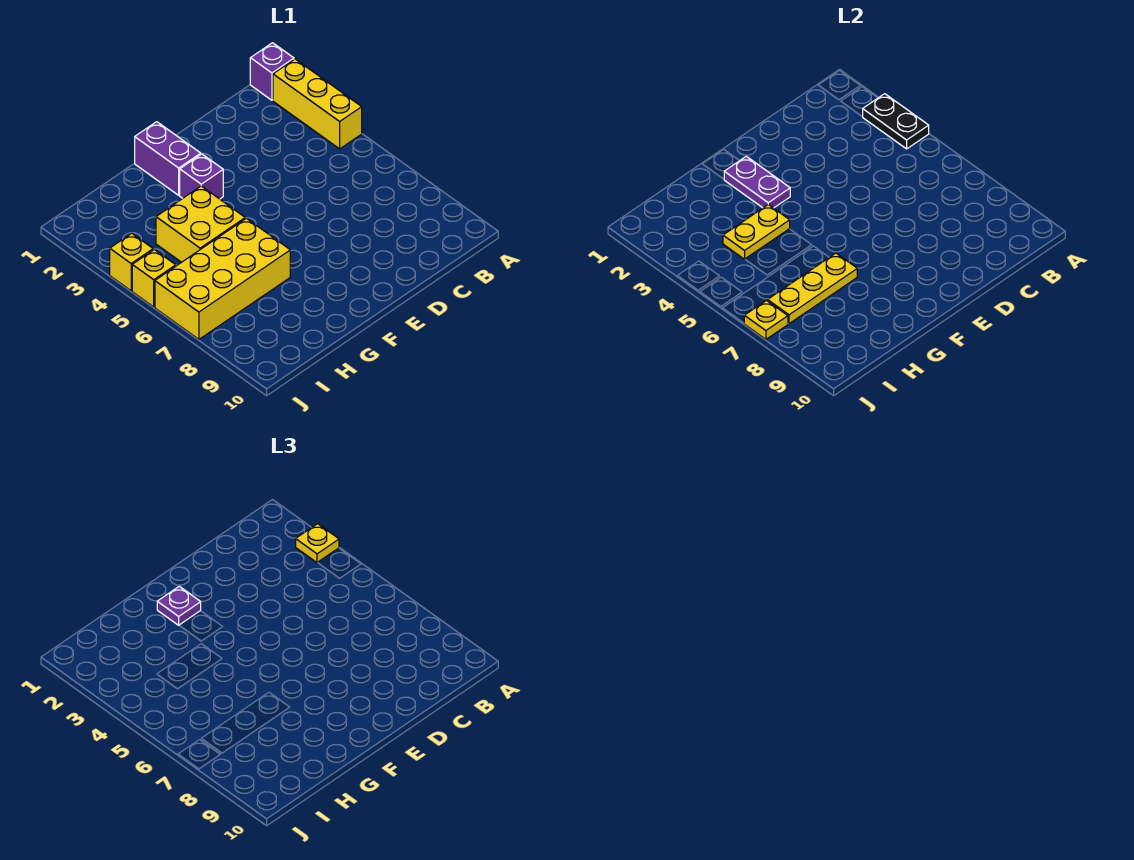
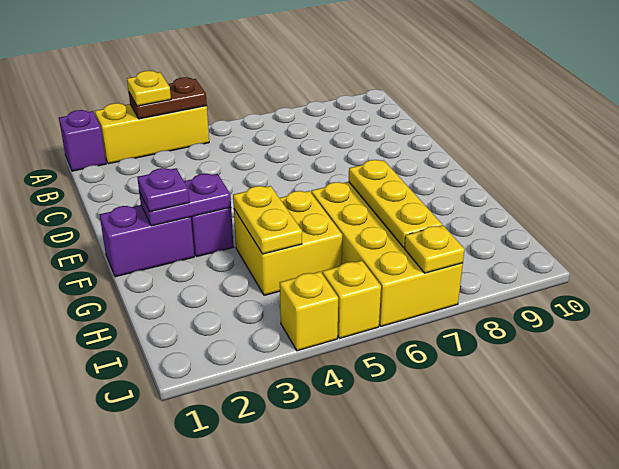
black plate A3:A4 level 2 -> brown plate A3:A4 level 2

